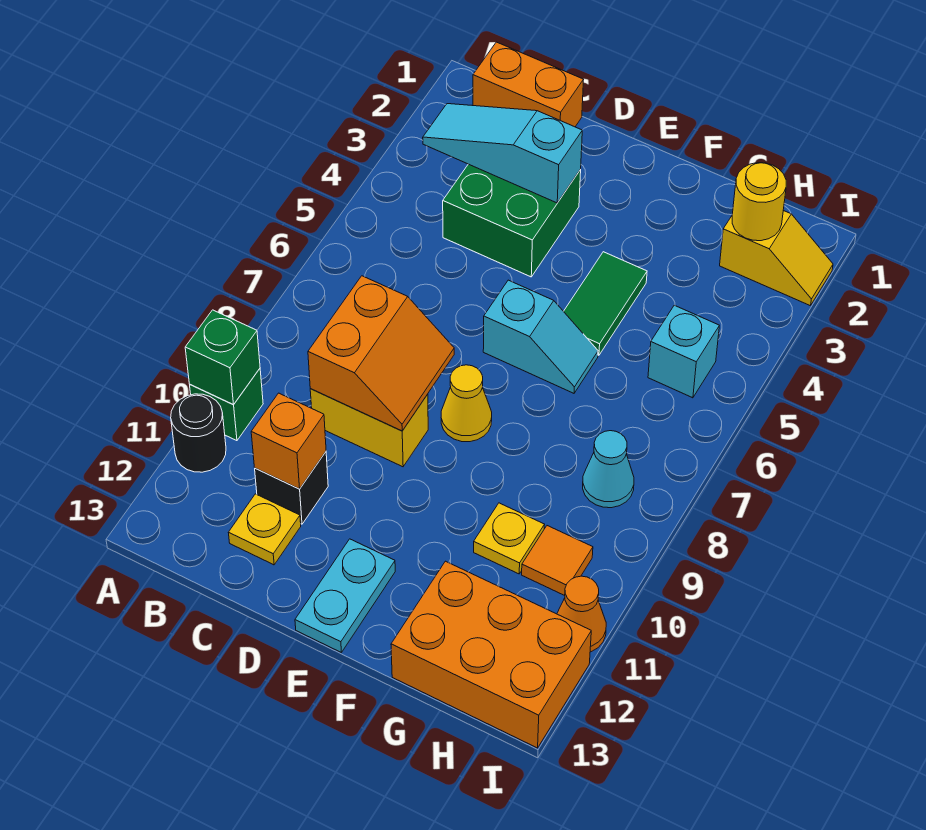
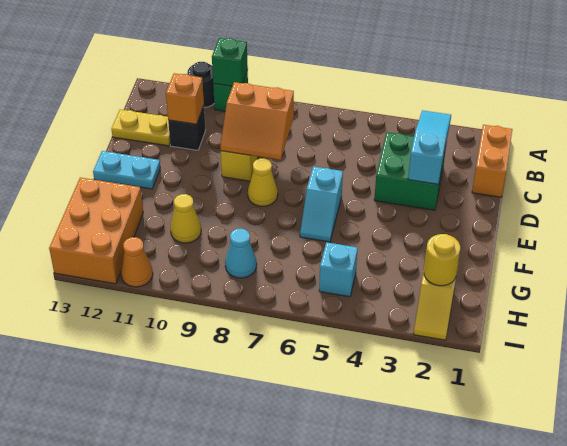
yellow plate C12 level 1 -> yellow plate C12:C13 level 1
green tile F4:F5 level 1 -> none
yellow plate G10 level 1 -> yellow cone G10 level 1
orange tile H10 level 1 -> none

